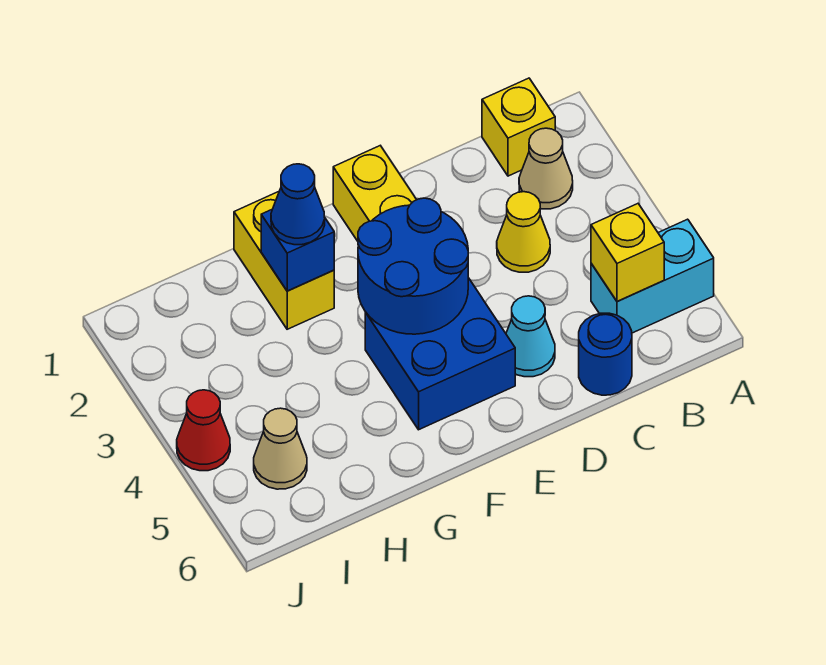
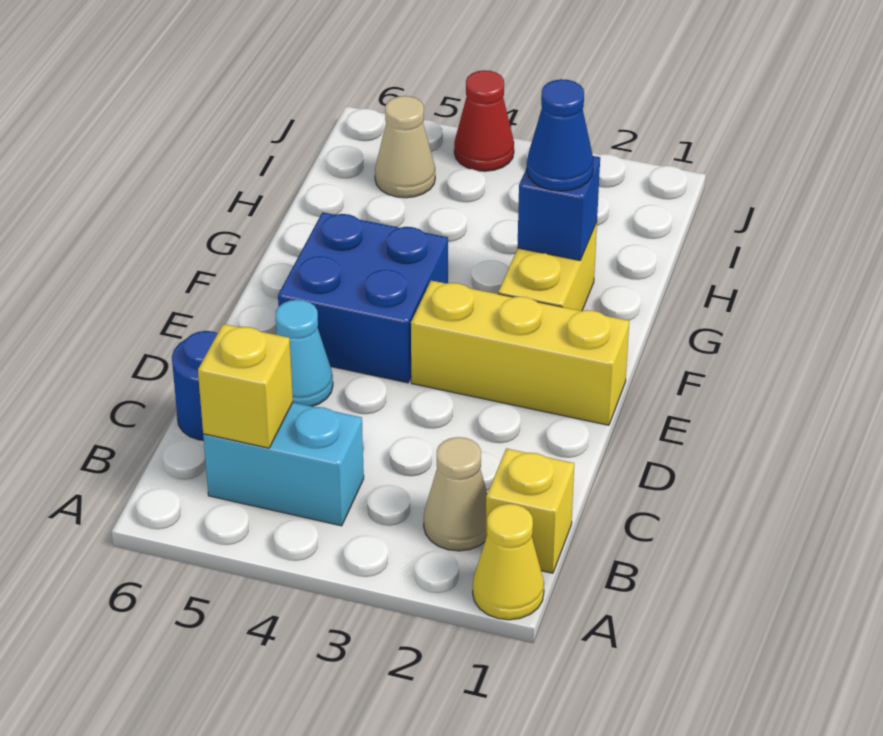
cyan brick A5:B5 level 1 -> cyan brick B4:B5 level 1
yellow cone C3 level 1 -> yellow cone A1 level 1
blue round brick E3:F4 level 2 -> none
yellow brick G1:G2 level 1 -> yellow brick F2:G2 level 1

